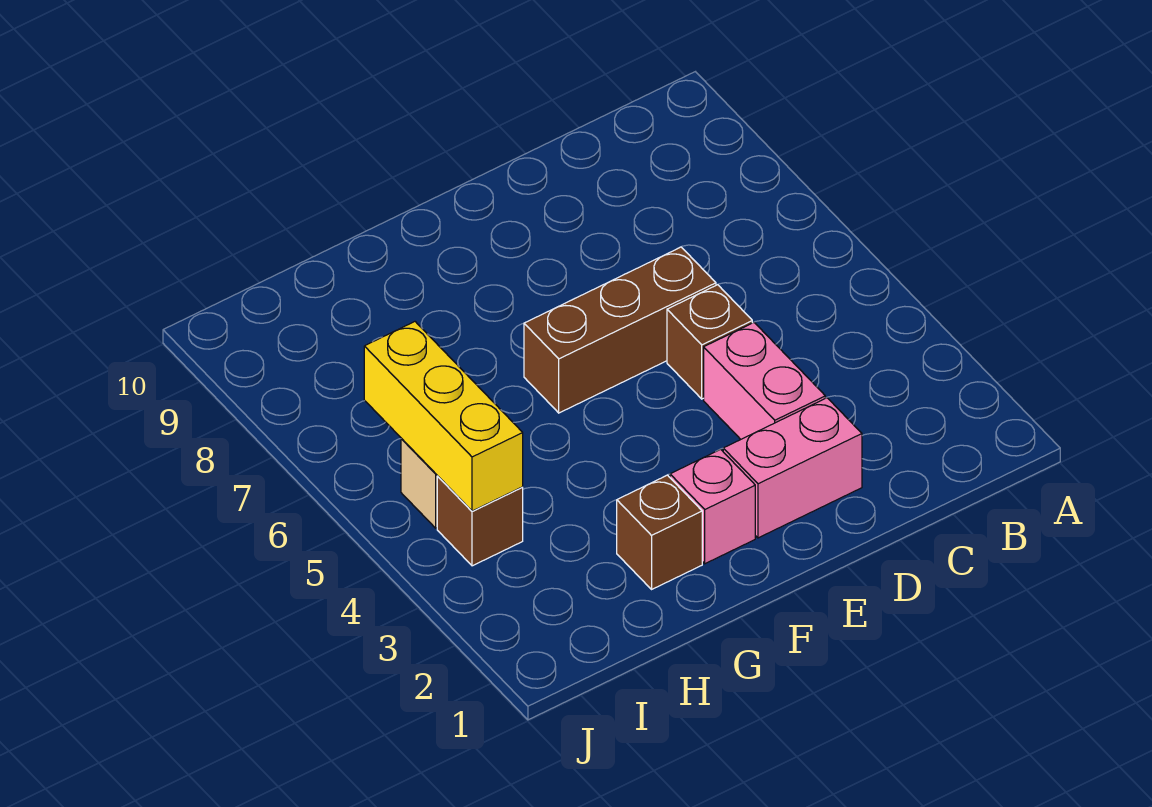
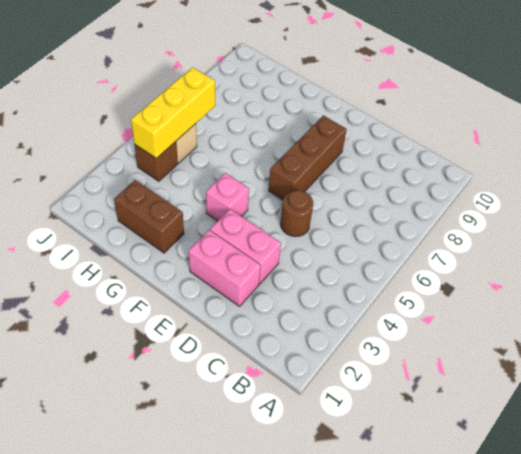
pink brick D3:D4 level 1 -> pink brick D3:E3 level 1
brown brick D5 level 1 -> brown round brick D5 level 1
brown brick D6:F6 level 1 -> brown brick E6:E8 level 1
pink brick F2 level 1 -> pink brick F4 level 1
brown brick G2 level 1 -> brown brick G2:H2 level 1

